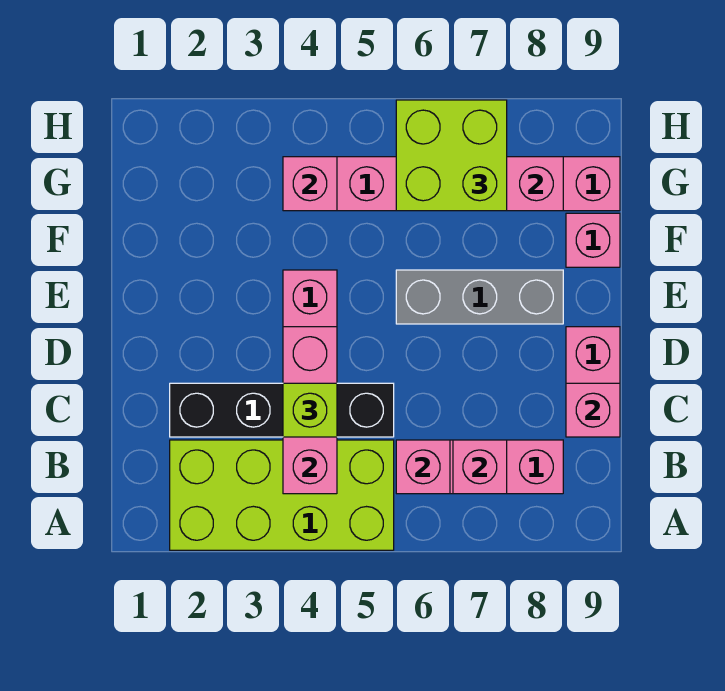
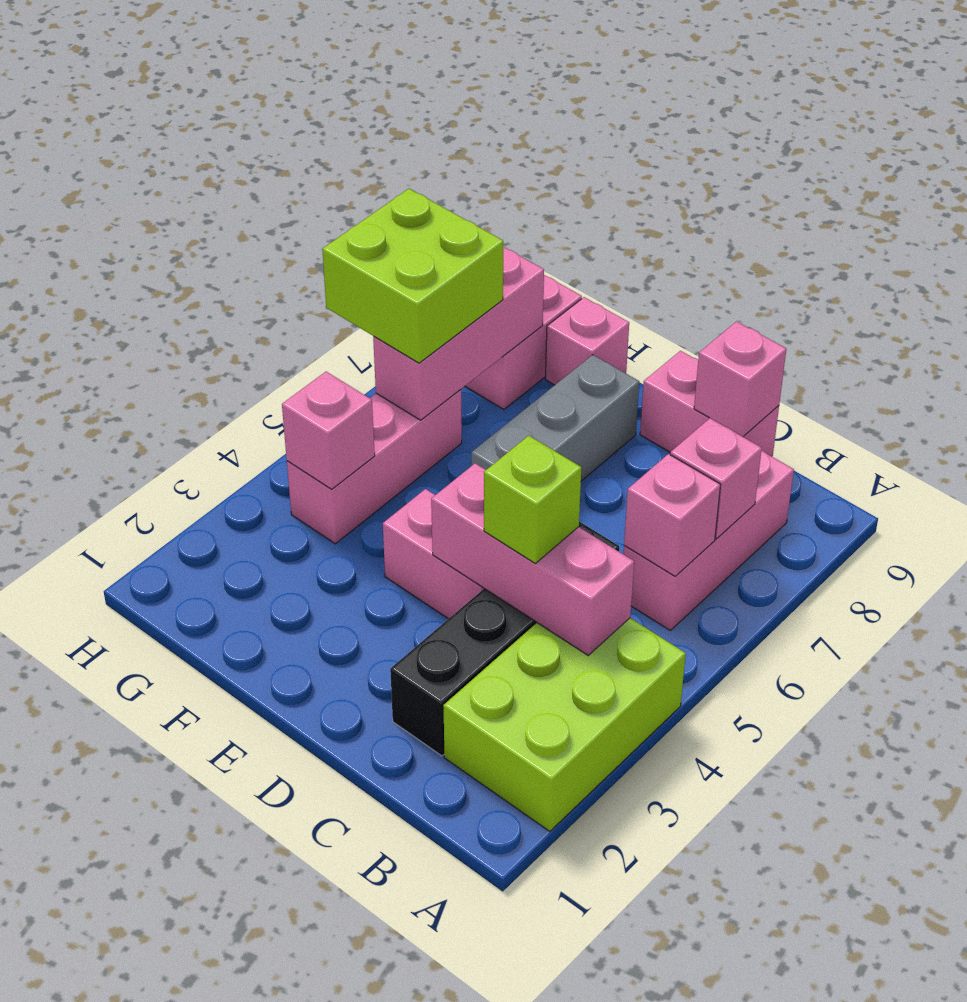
lime brick A2:B5 level 1 -> lime brick A2:B4 level 1

